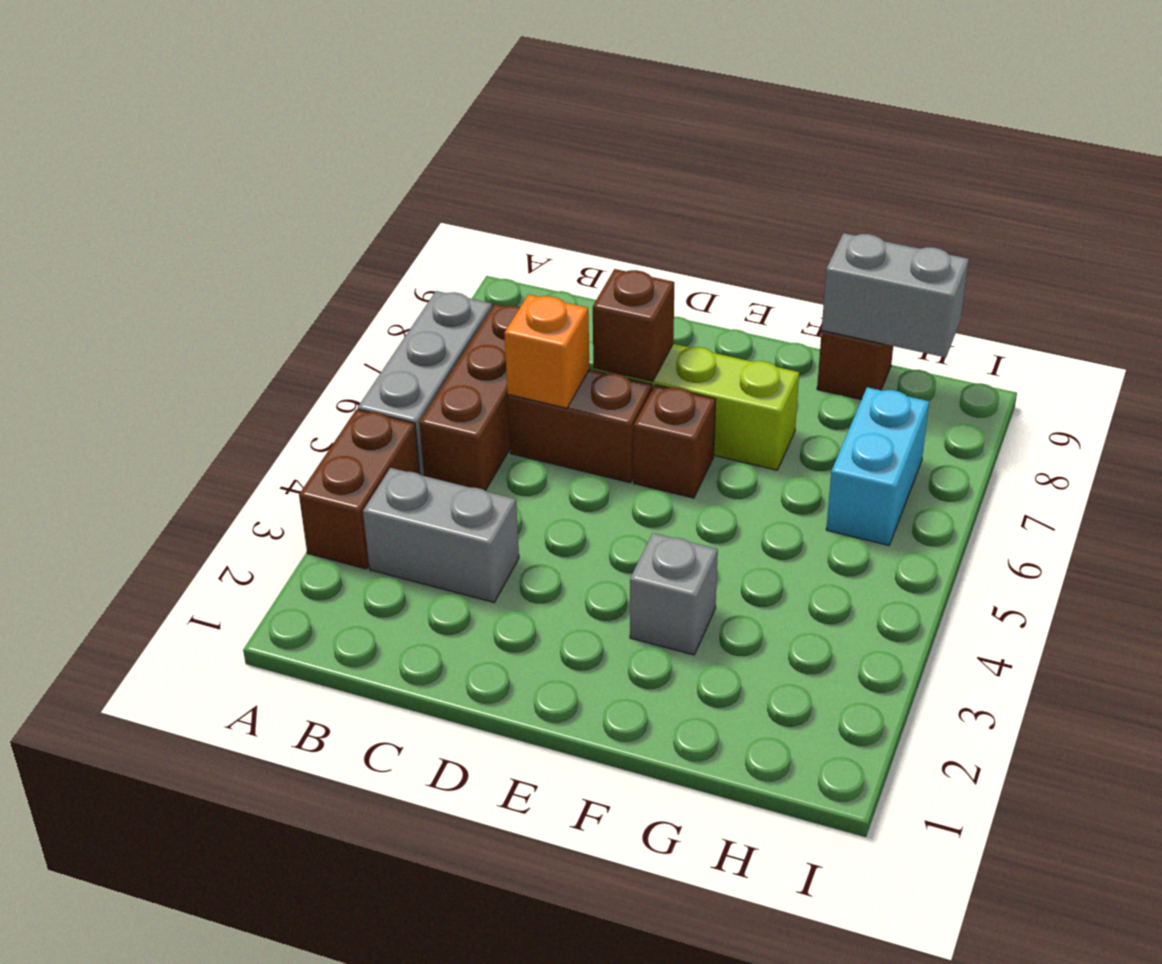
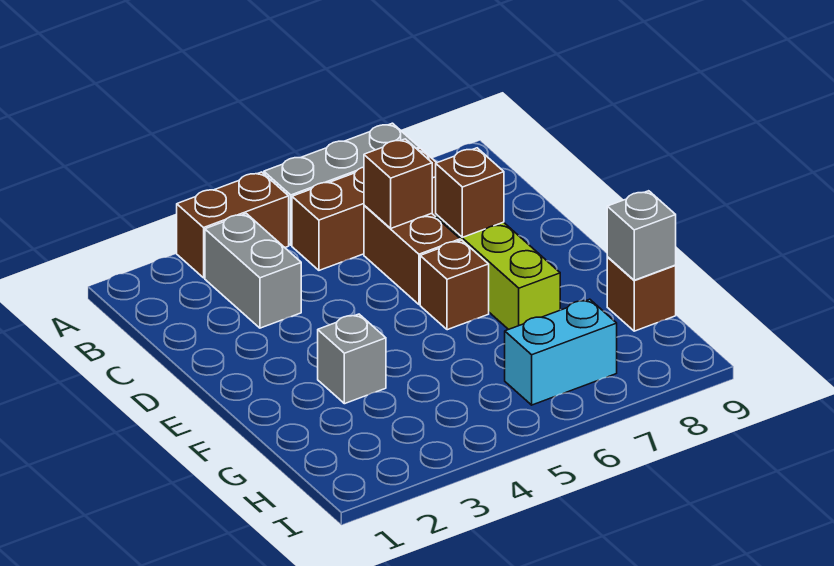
orange brick C6 level 2 -> brown brick C6 level 2
grey brick G9:H9 level 2 -> grey brick G9 level 2

